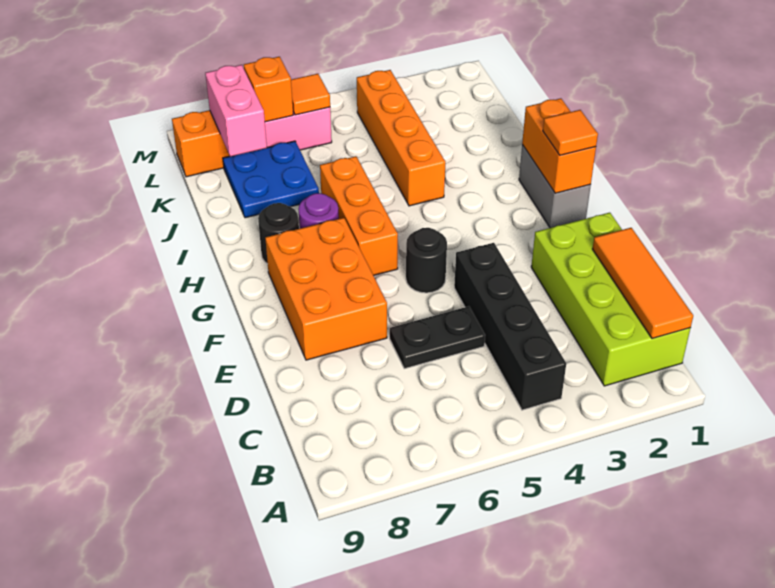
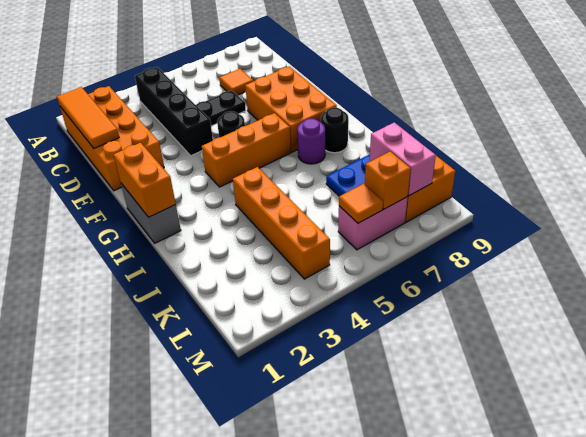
lime brick B1:E2 level 1 -> orange brick B1:E2 level 1
orange tile G1 level 3 -> orange tile C7 level 1
orange brick G6:I6 level 1 -> orange brick G4:G6 level 1

